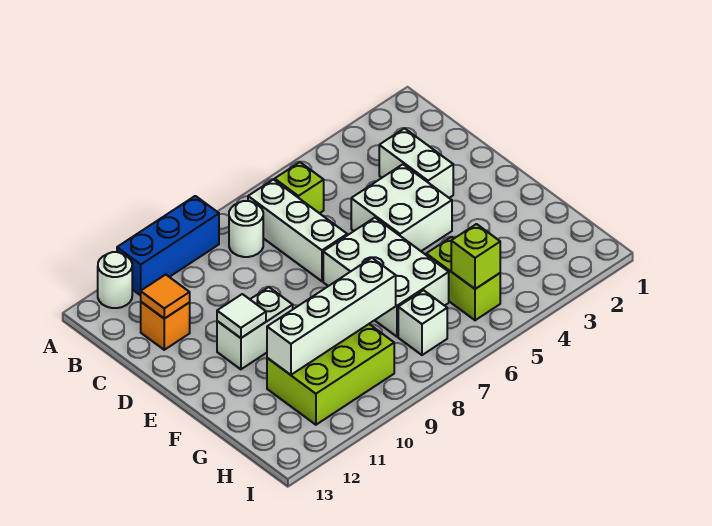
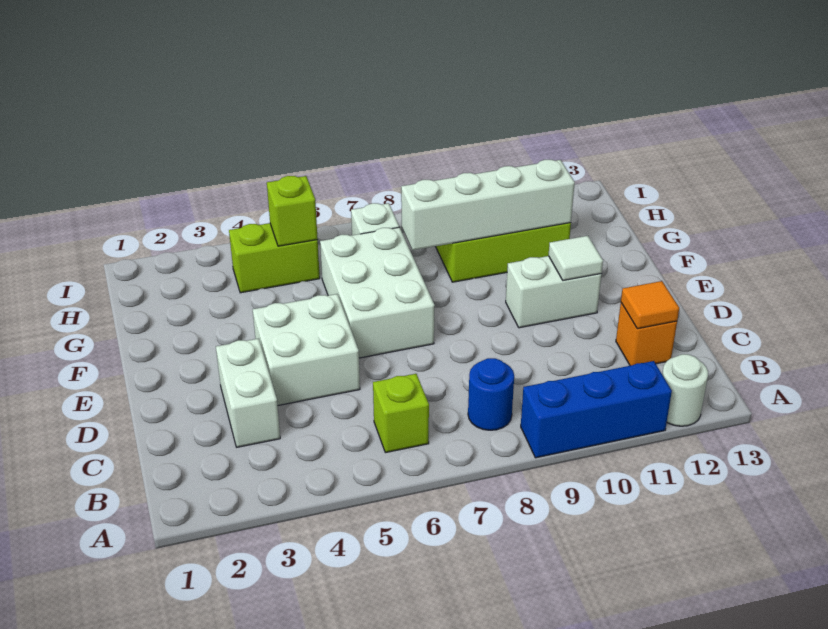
white brick B7:D7 level 1 -> none
white round brick B8 level 1 -> blue round brick B8 level 1
lime brick G5:H5 level 1 -> lime brick H4:H5 level 1

